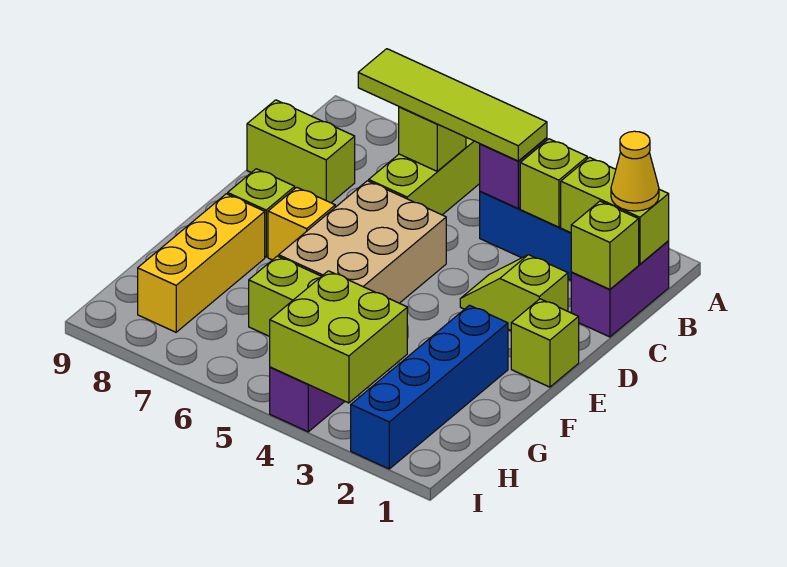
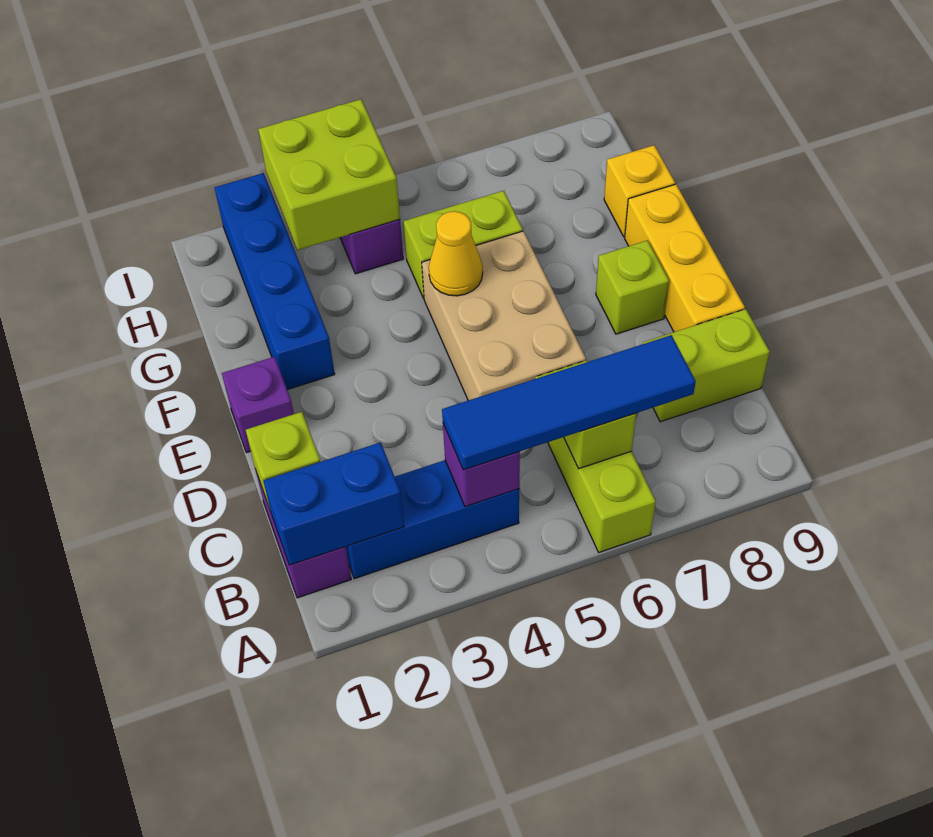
lime brick B1:B2 level 2 -> blue brick B1:B2 level 2
yellow cone B1 level 3 -> yellow cone F5 level 2
lime brick B3 level 2 -> none
lime tile B4:B7 level 3 -> blue tile B4:B7 level 3
lime slope D2:D3 level 1 top 2 -> none
lime brick E1 level 1 -> purple brick E1 level 1
yellow brick E7 level 1 -> yellow brick G9 level 1
yellow brick F8:H8 level 1 -> yellow brick D9:F9 level 1

